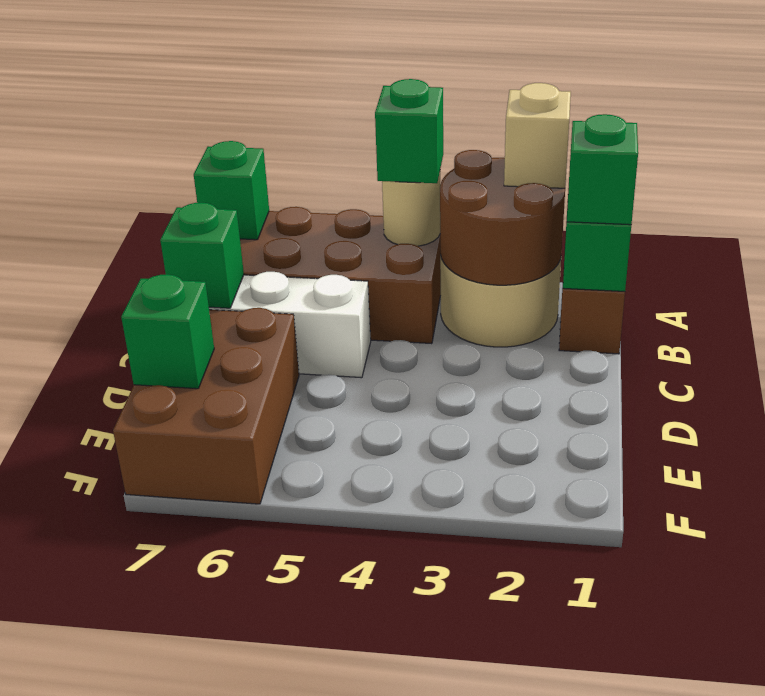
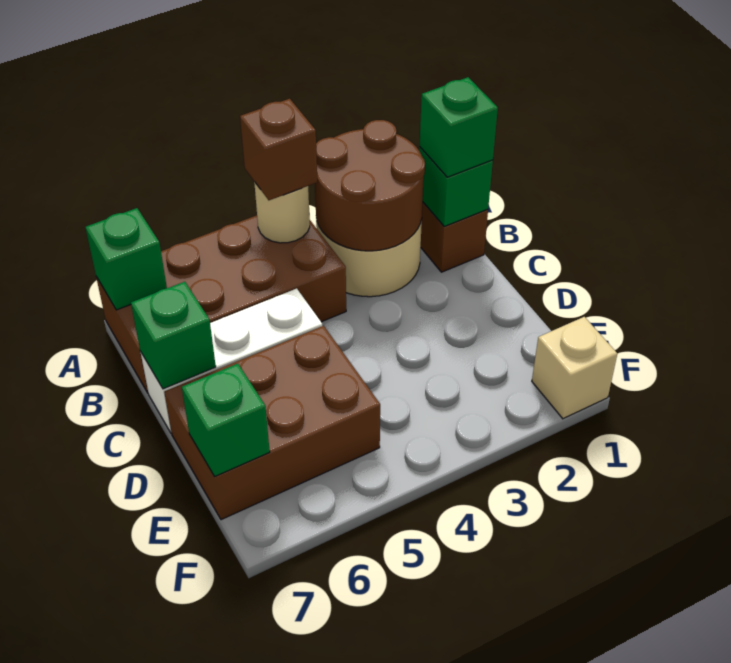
tan brick A2 level 3 -> tan brick F1 level 1
green brick A4 level 3 -> brown brick A4 level 3
brown brick D6:F7 level 1 -> brown brick D5:E7 level 1

